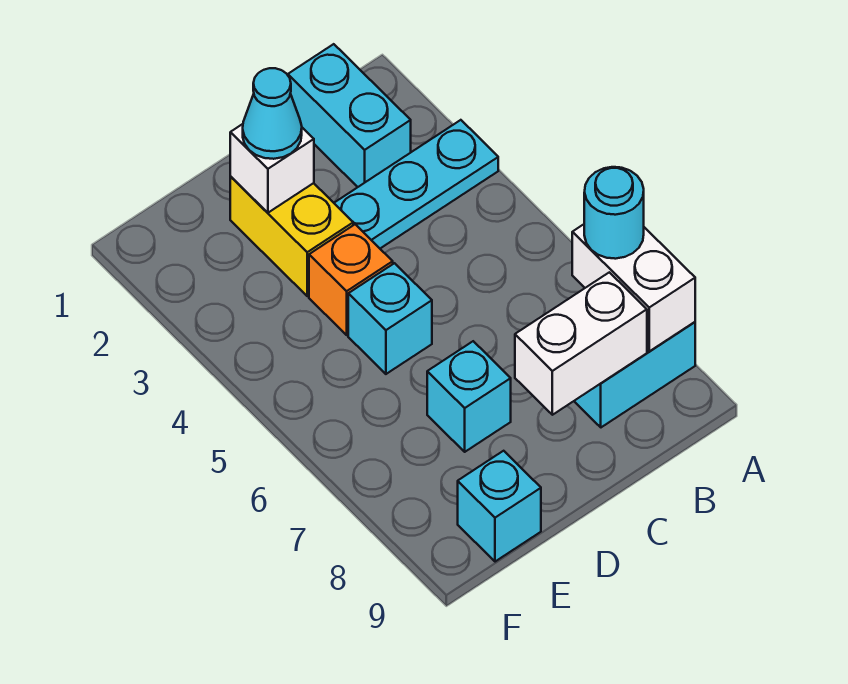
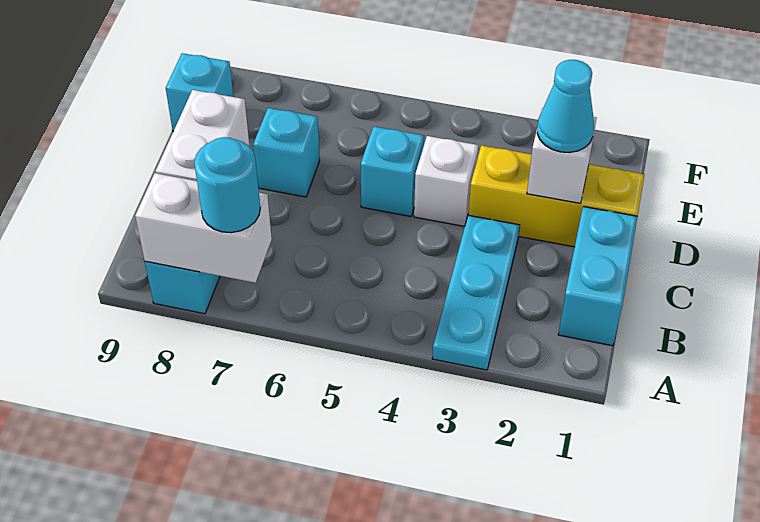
cyan brick B1:B2 level 1 -> cyan brick B1:C1 level 1
yellow brick D2:D3 level 1 -> yellow brick D1:D3 level 1
orange brick D4 level 1 -> white brick D4 level 1

